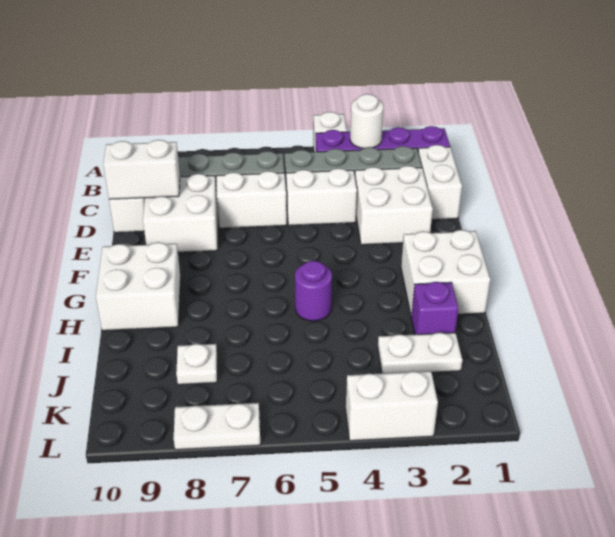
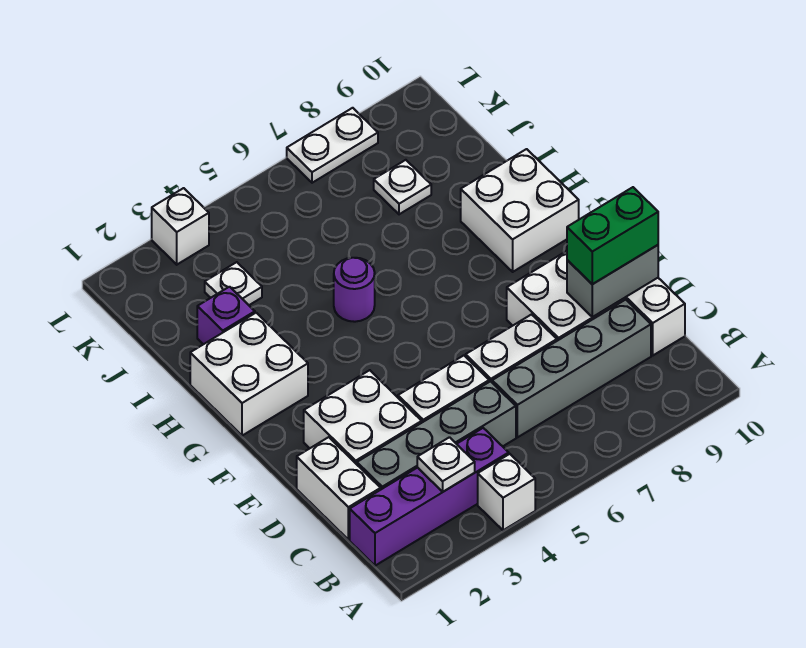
white round brick B3 level 2 -> white plate B3 level 2
white brick D9:D10 level 2 -> grey brick D9:D10 level 2
none -> green brick D9:D10 level 3
white plate J2:J3 level 1 -> white plate J3 level 1
white brick L3:L4 level 1 -> white brick L3 level 1

